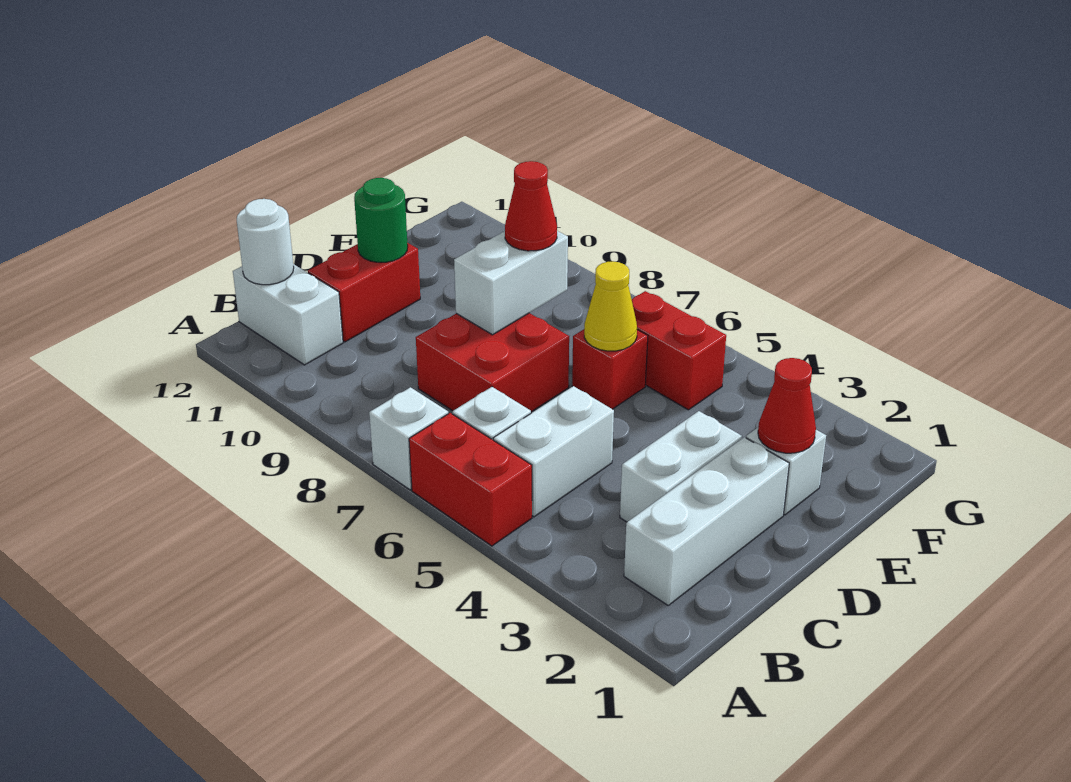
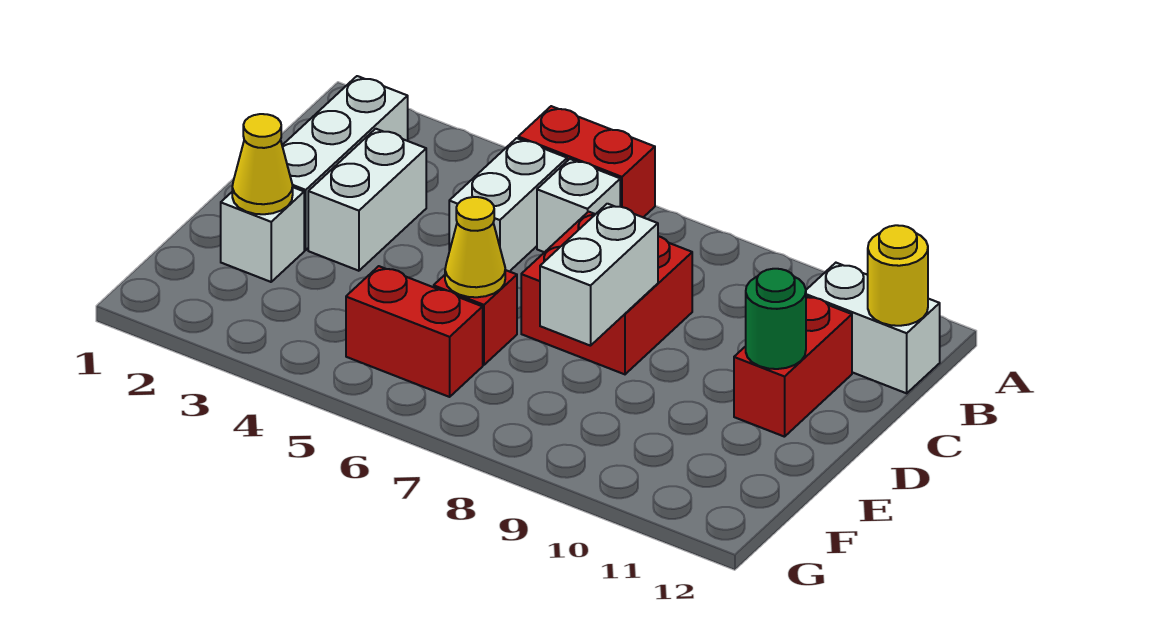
white brick A7 level 1 -> none
white round brick B12 level 2 -> yellow round brick B12 level 2
red cone E2 level 2 -> yellow cone E2 level 2
red cone E8 level 3 -> none

